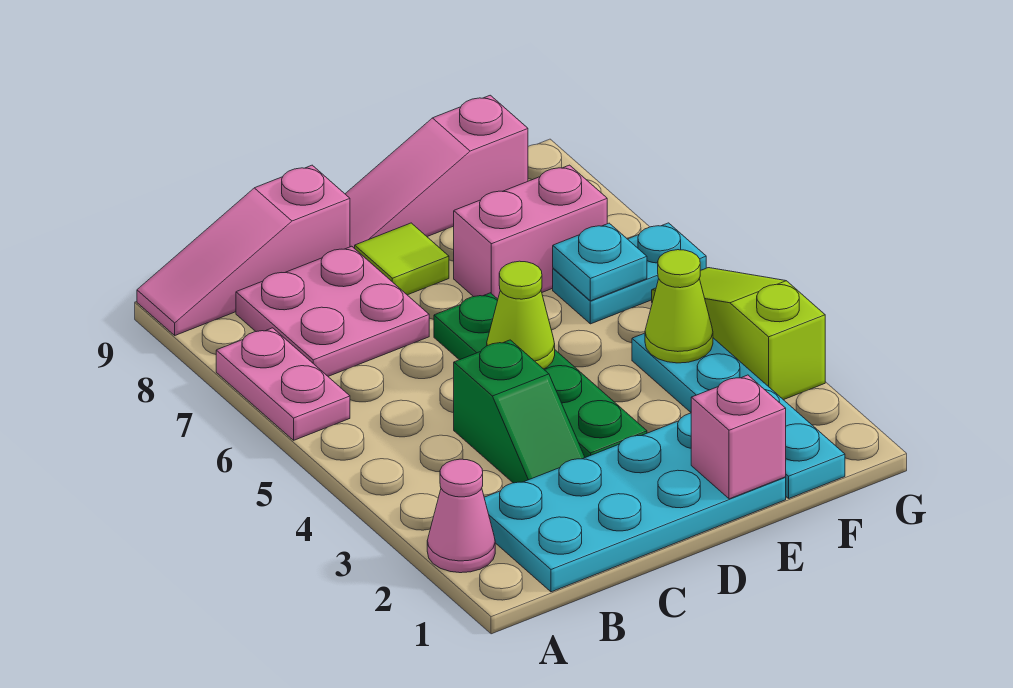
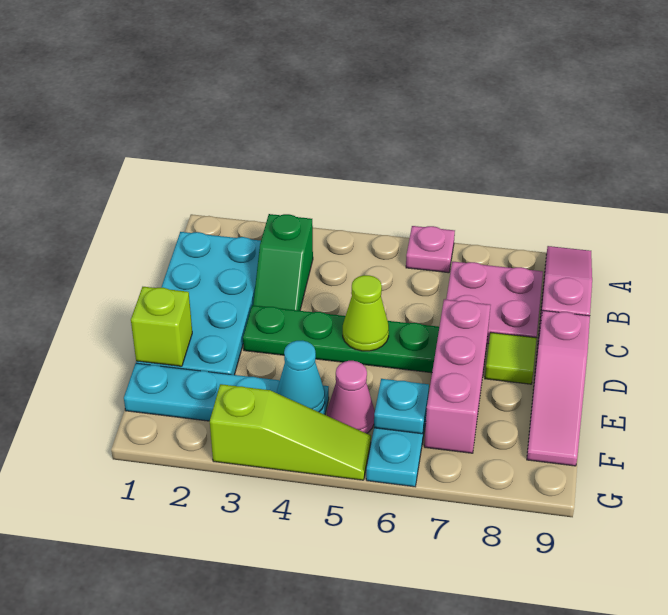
pink cone A2 level 1 -> pink cone F5 level 1
pink plate A6:A7 level 1 -> pink plate A6 level 1
green slope C3:C4 level 1 top 4 -> green slope B3:C3 level 1 top B
pink slope D9:F9 level 1 top F -> pink slope D9:F9 level 1 top D
pink brick E1 level 2 -> lime brick E1 level 2
pink brick E7:F7 level 1 -> pink brick D7:F7 level 1
lime cone F4 level 2 -> cyan cone F4 level 2

